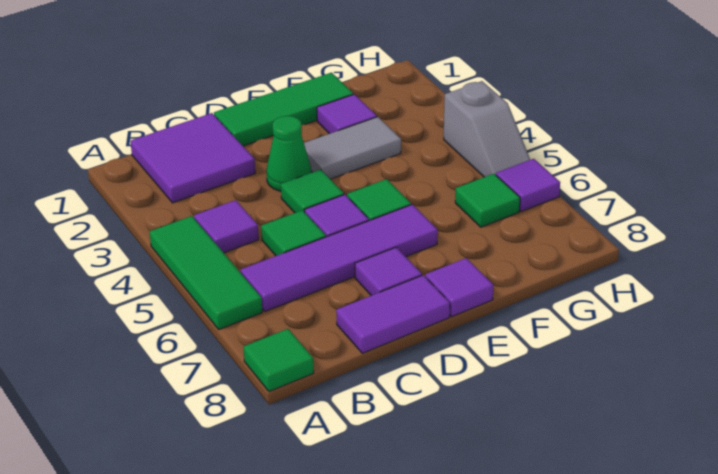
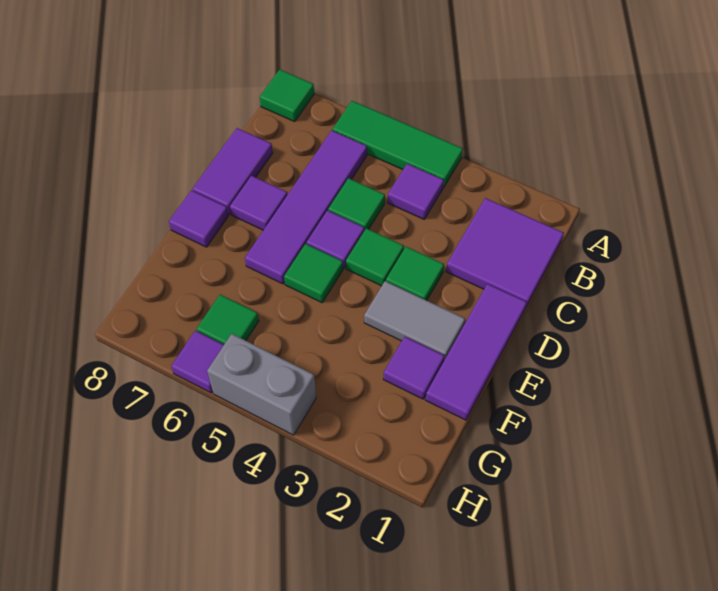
green tile D1:F1 level 1 -> purple tile D1:F1 level 1
green cone D3 level 1 -> green tile D3 level 1
grey tile E3:F3 level 1 -> grey tile E2:E3 level 1
grey slope H4:H5 level 1 top 4 -> grey brick H4:H5 level 1

